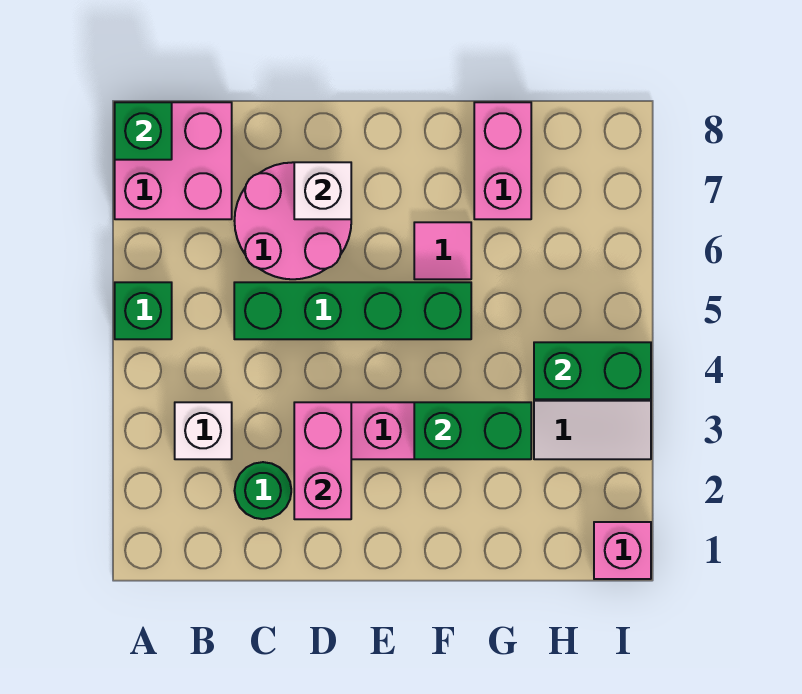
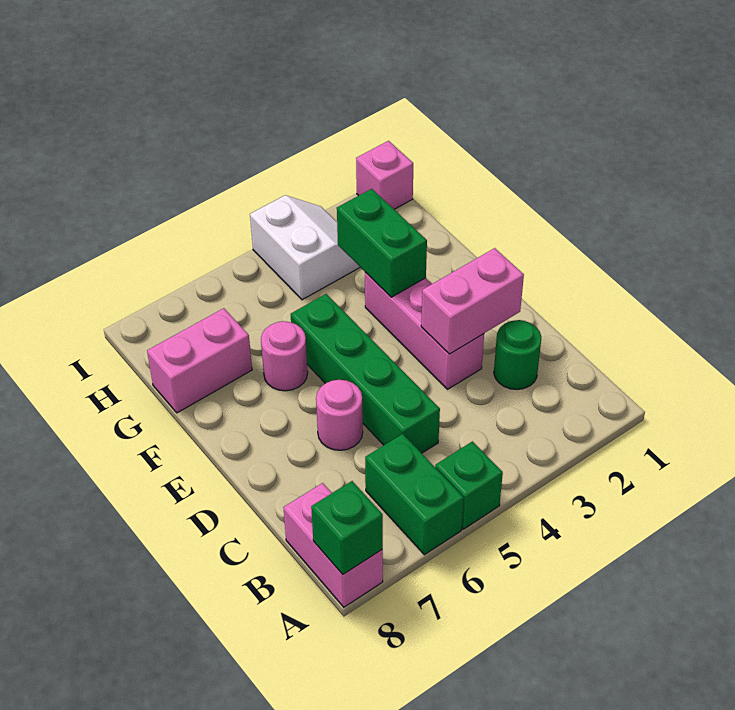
pink brick A7:B8 level 1 -> pink brick A8:B8 level 1
white brick B3 level 1 -> none
pink round brick C6:D7 level 1 -> pink round brick D6 level 1
white brick D7 level 2 -> none
pink tile F6 level 1 -> pink round brick F6 level 1
green brick H4:I4 level 2 -> green brick A6:B6 level 1

